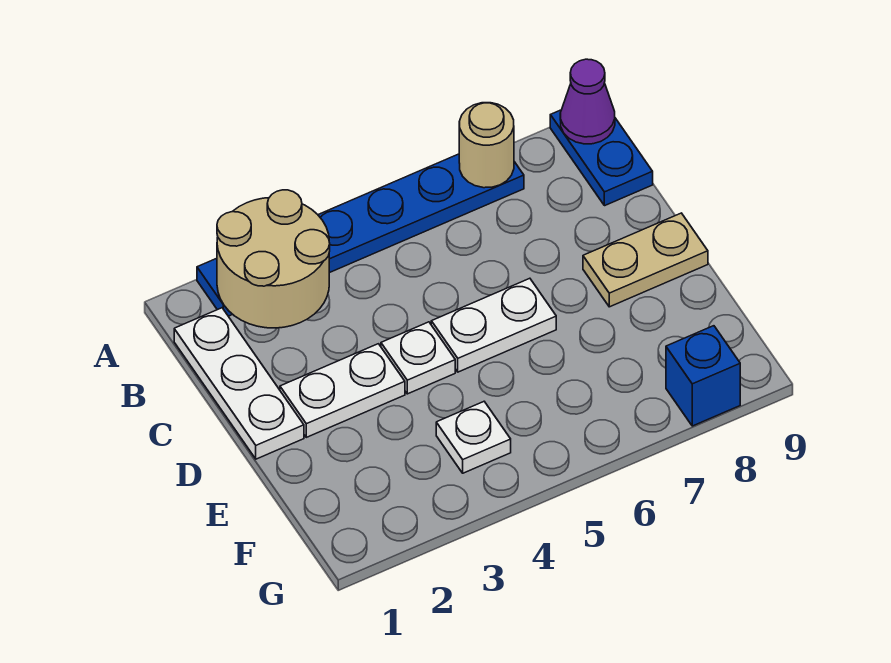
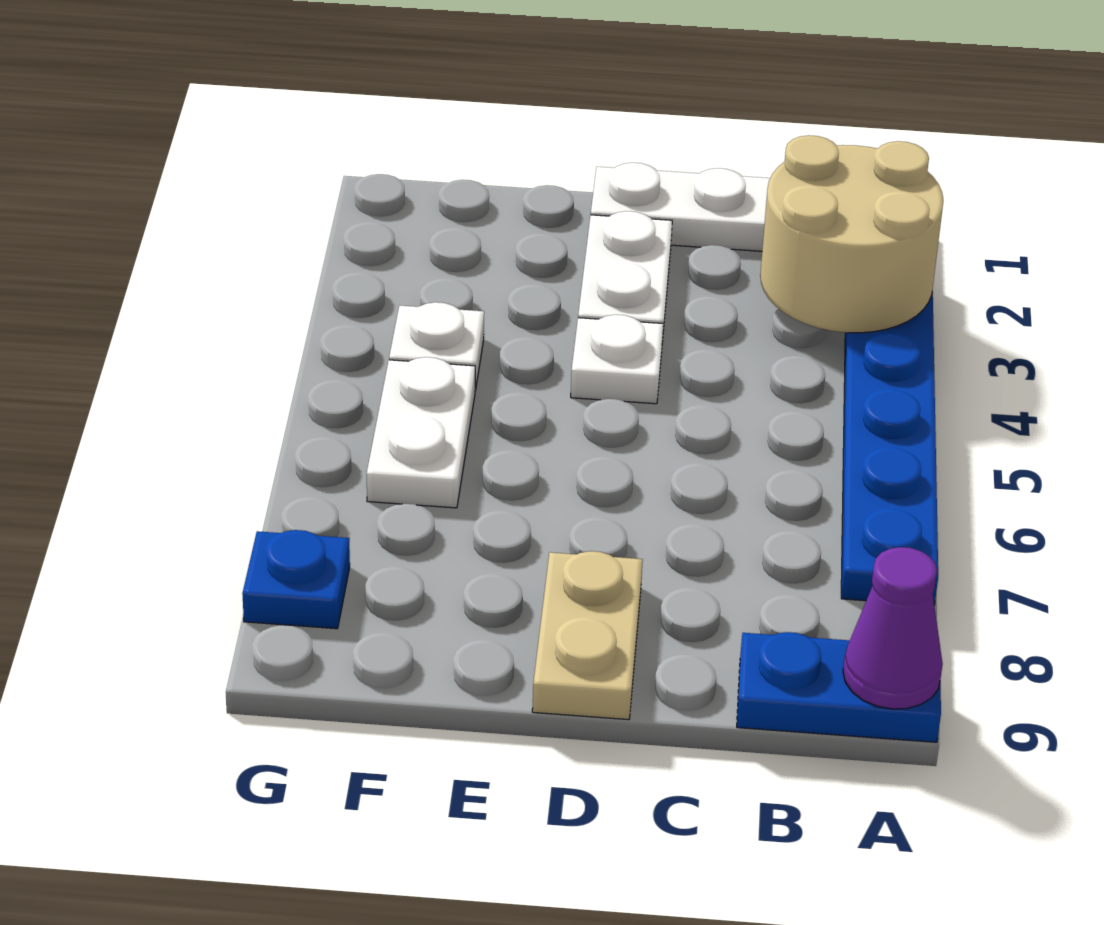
tan round brick A7 level 2 -> none
white plate D5:D6 level 1 -> white plate F5:F6 level 1
blue brick G8 level 1 -> blue plate G8 level 1

